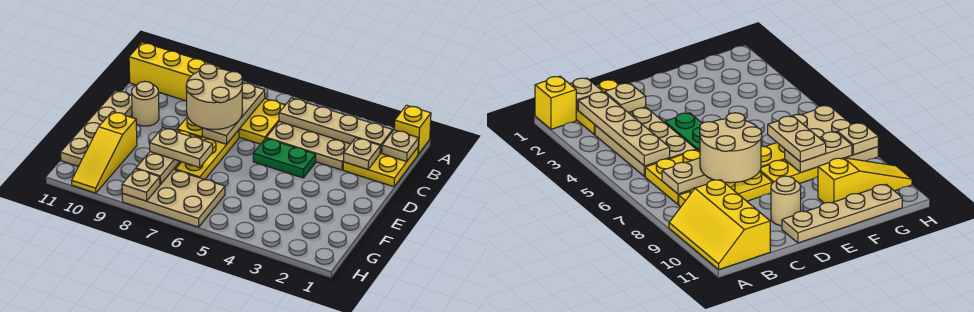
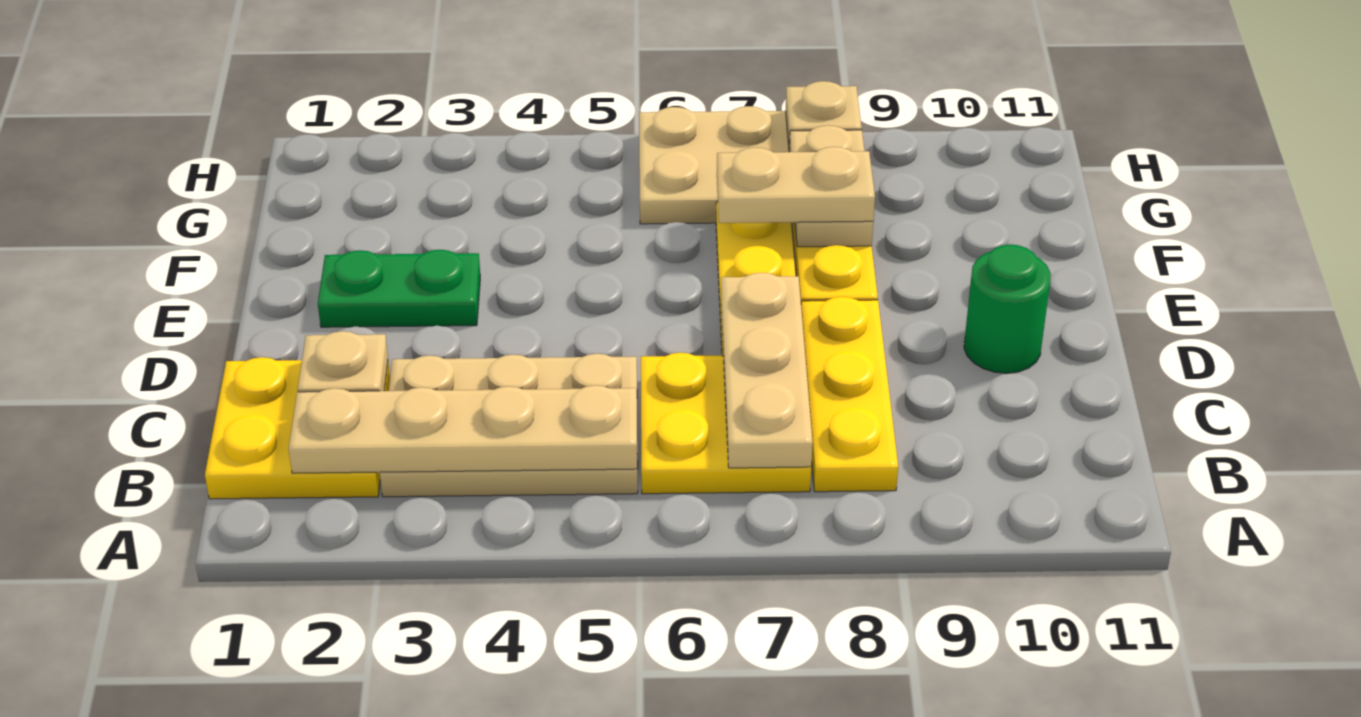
yellow brick A1 level 1 -> none
yellow slope A9:B11 level 1 top B -> none
tan plate B1 level 2 -> none
tan round brick C7:D8 level 3 -> none
green plate D4:D5 level 1 -> green plate E2:E3 level 1
tan round brick D10 level 1 -> green round brick D10 level 1
tan plate D11:G11 level 1 -> none
yellow slope F10:H10 level 1 top F -> none

